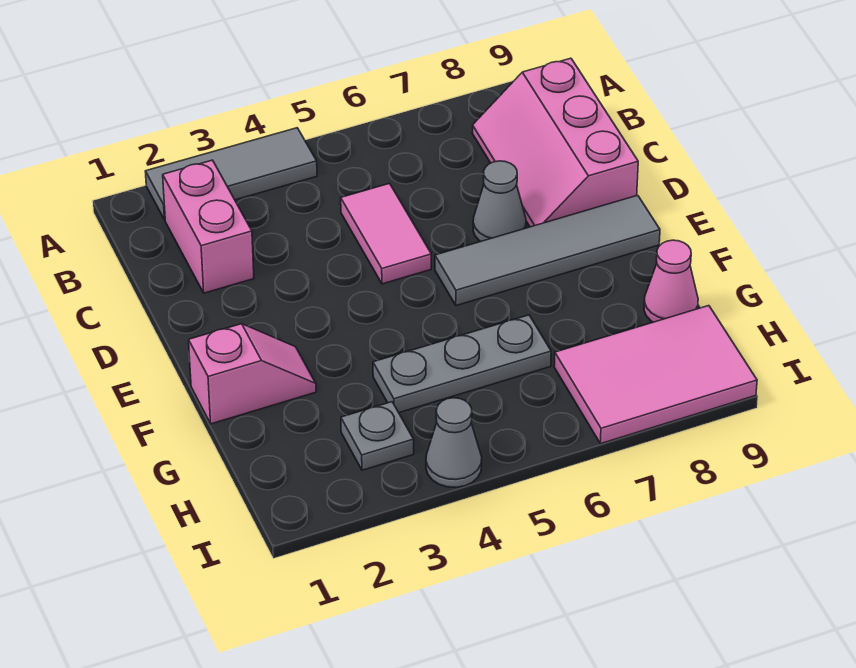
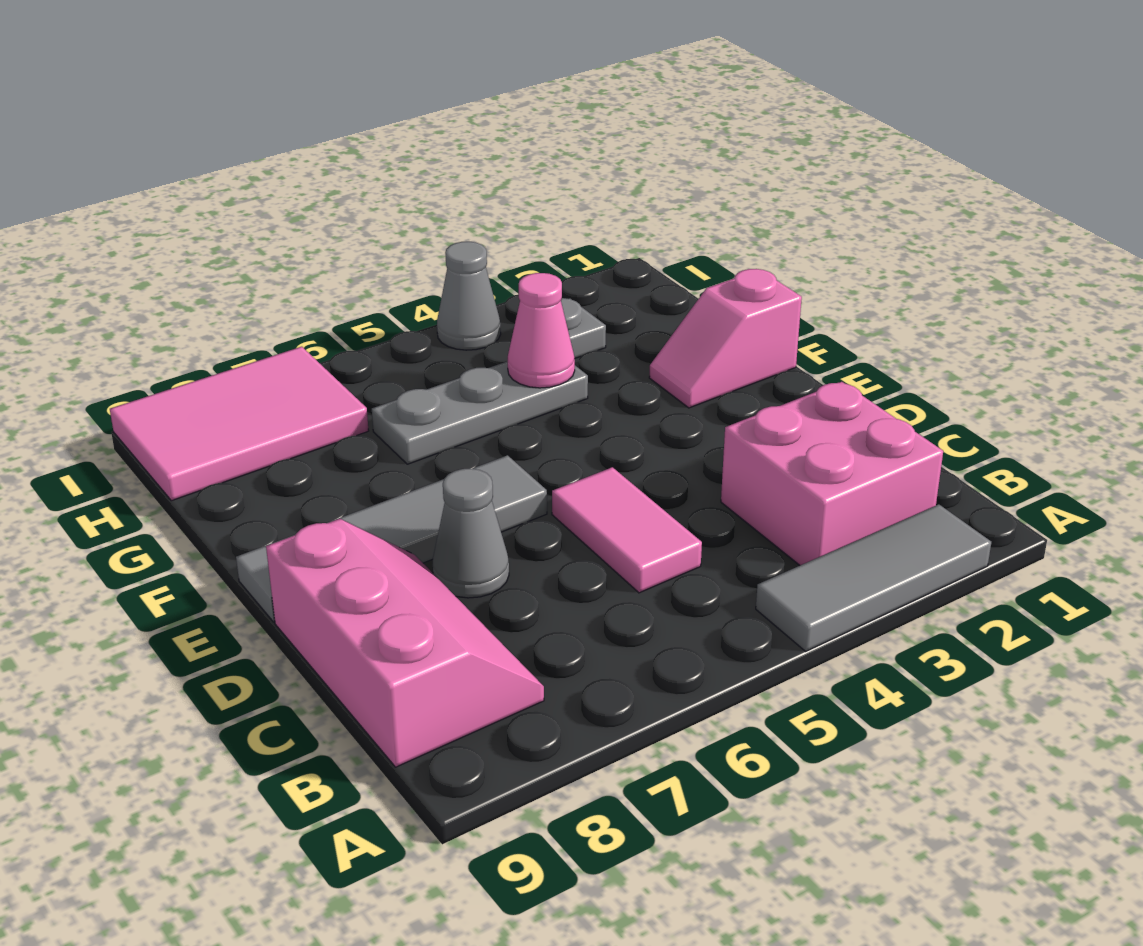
pink brick B2:C2 level 1 -> pink brick B2:C3 level 1
pink cone G9 level 1 -> pink cone G4 level 2

